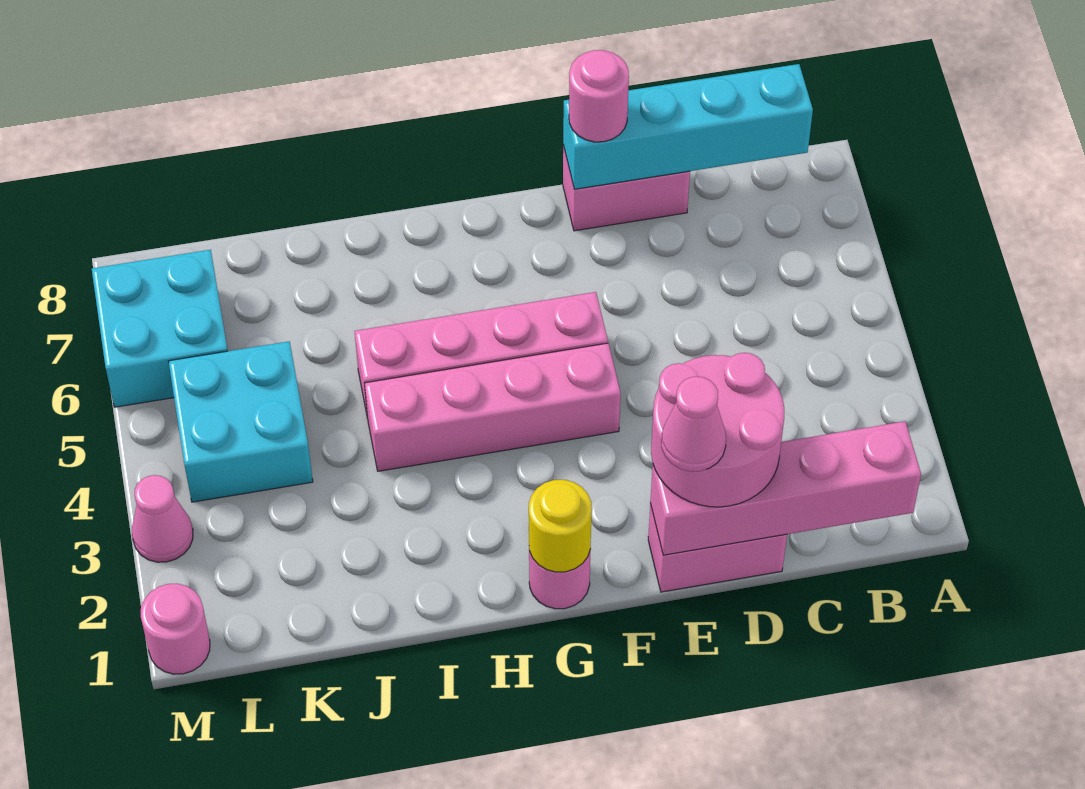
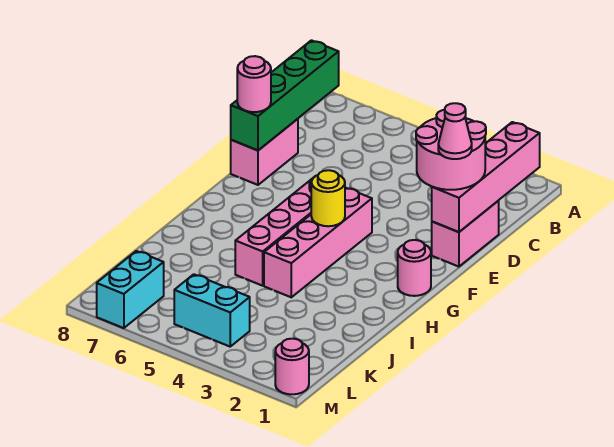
cyan brick B8:E8 level 2 -> green brick B8:E8 level 2
yellow round brick G1 level 2 -> yellow round brick G4 level 2
cyan brick K4:L5 level 1 -> cyan brick L4:L5 level 1
cyan brick L6:M7 level 1 -> cyan brick L7:M7 level 1
pink cone M3 level 1 -> none

